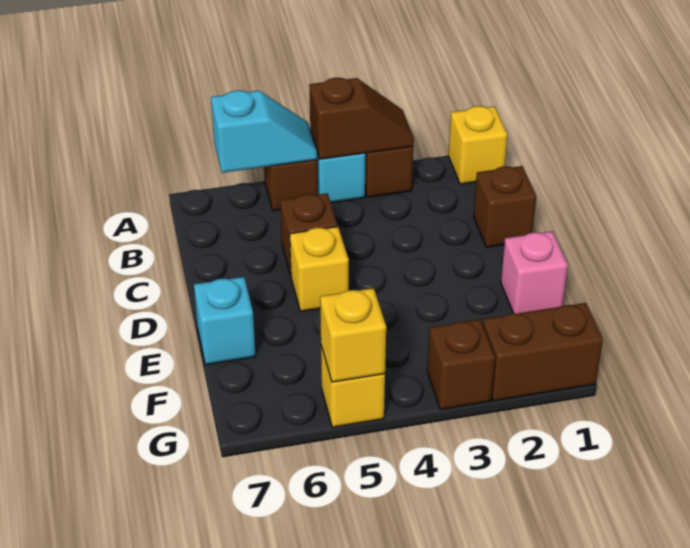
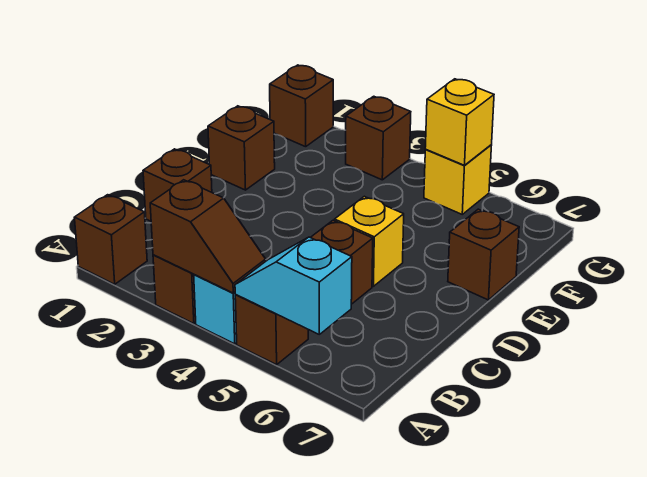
yellow brick A1 level 1 -> brown brick A1 level 1
brown slope A3:A4 level 2 top 4 -> brown slope A3:A4 level 2 top 3
pink brick E1 level 1 -> brown brick E1 level 1
cyan brick E7 level 1 -> brown brick E7 level 1
brown brick G1:G2 level 1 -> brown brick G1 level 1

